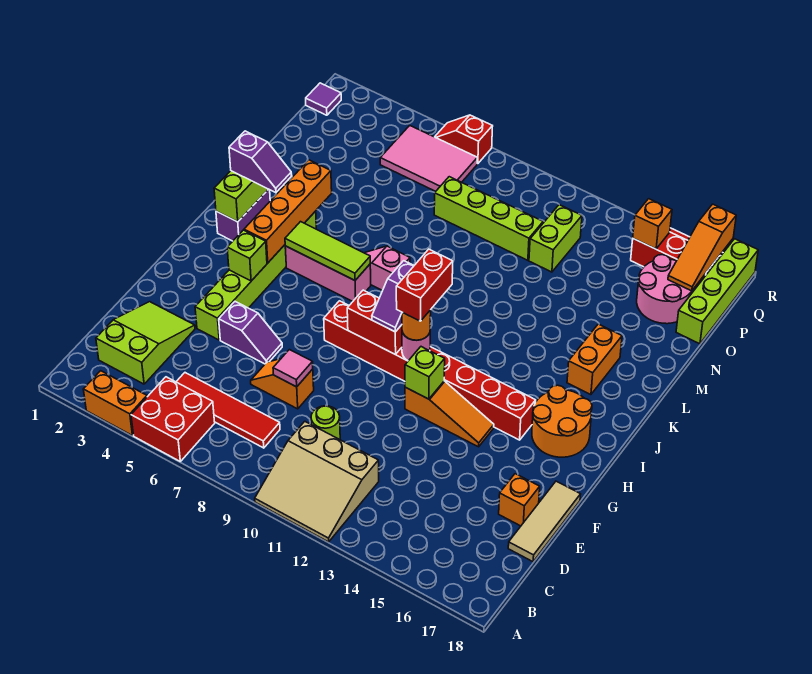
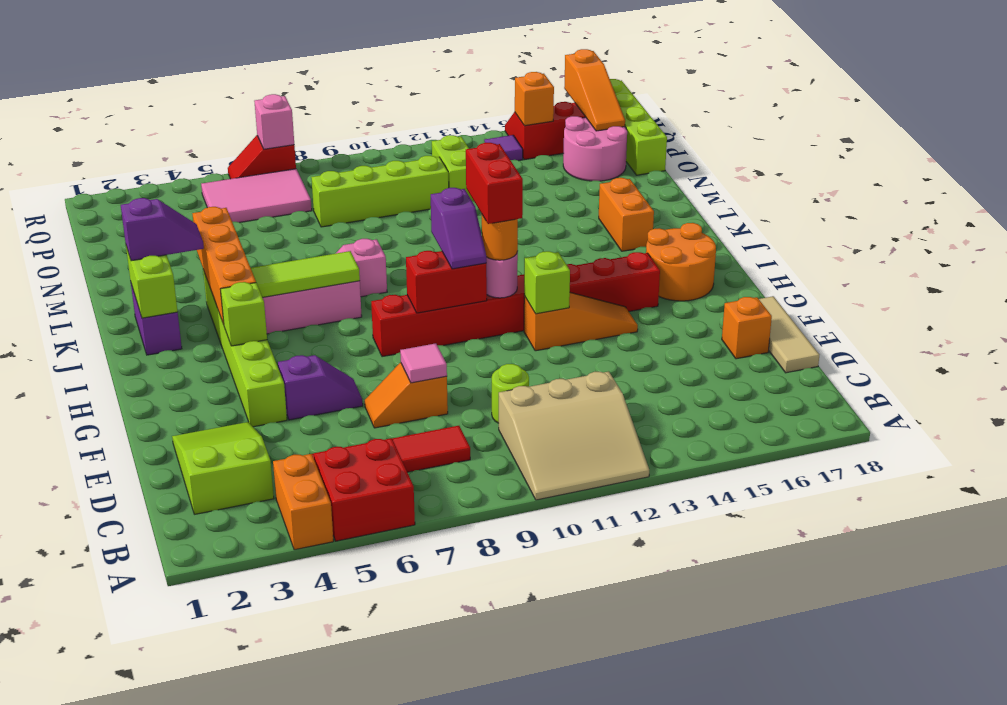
orange brick A3:A4 level 1 -> orange brick A4:B4 level 1
purple tile Q1 level 1 -> purple tile Q14 level 1
none -> pink brick R7 level 2

